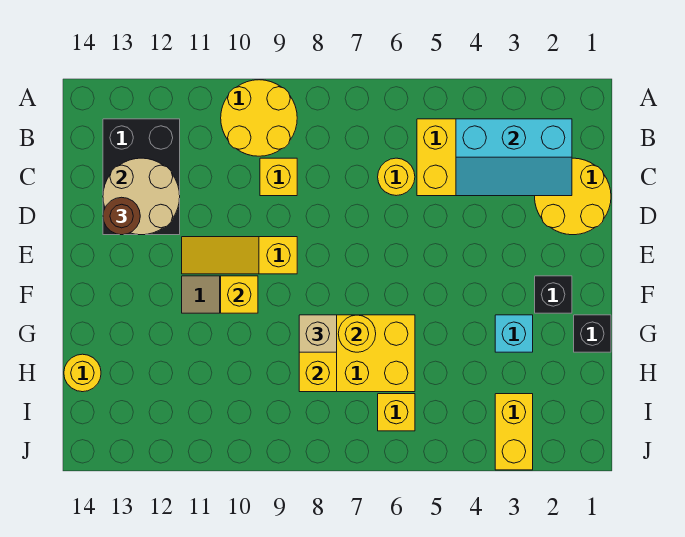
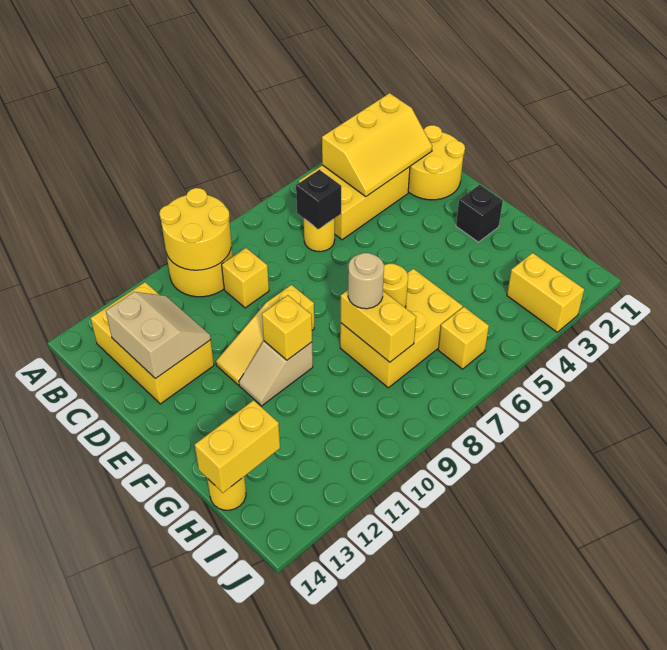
none -> yellow round brick A9:B10 level 2
cyan slope B2:C4 level 2 top B -> yellow slope B2:C4 level 2 top B
black brick B12:D13 level 1 -> yellow brick B12:D13 level 1
tan round brick C12:D13 level 2 -> tan slope C12:D13 level 2 top 13
brown round brick D13 level 3 -> none
black brick G1 level 1 -> black brick C6 level 2
cyan brick G3 level 1 -> none
tan brick G8 level 3 -> tan round brick G8 level 3
none -> yellow brick H13:H14 level 2

